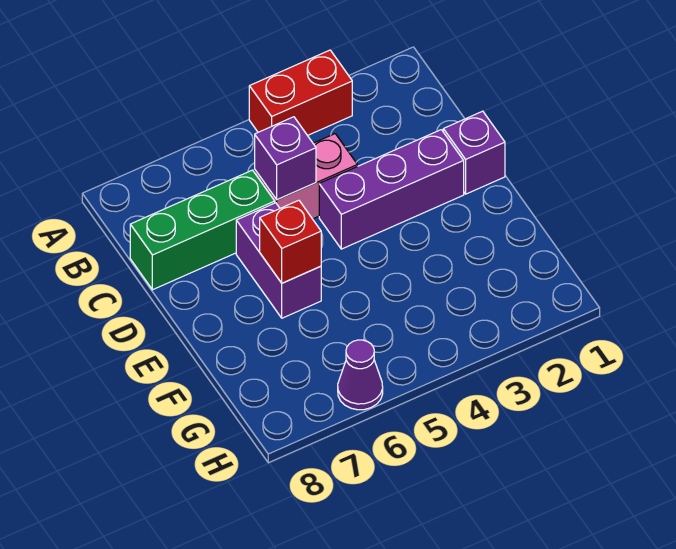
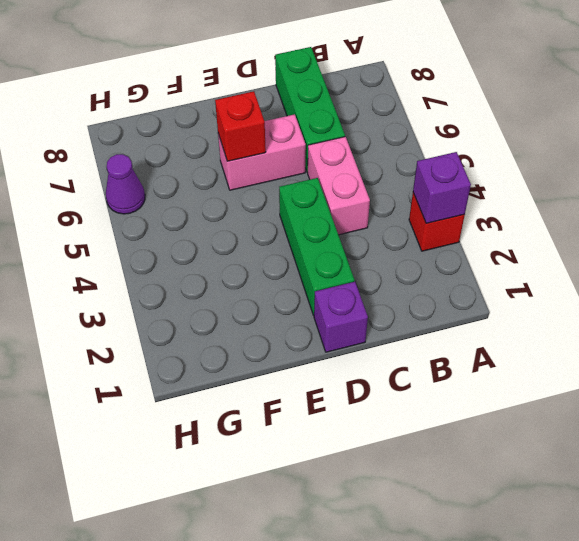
red brick A3:A4 level 1 -> red brick A3 level 1
purple brick C5 level 2 -> purple brick A3 level 2
purple brick D2:D4 level 1 -> green brick D2:D4 level 1
purple brick D6:E6 level 1 -> pink brick D6:E6 level 1

